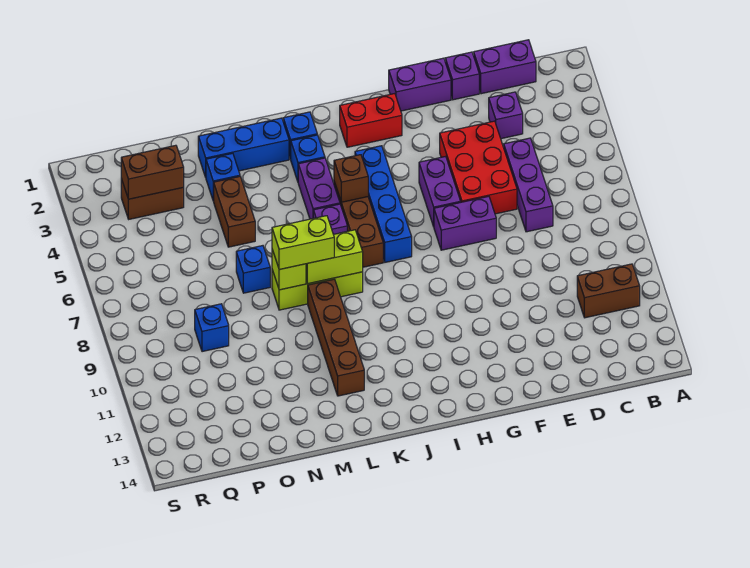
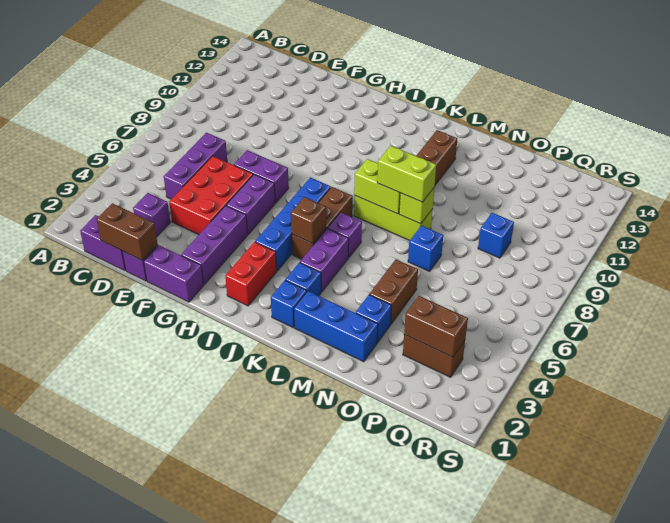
brown brick B11:C11 level 1 -> brown brick D1:E1 level 2
none -> purple brick G2:G4 level 1
red brick H2:I2 level 1 -> red brick I2:I3 level 1

